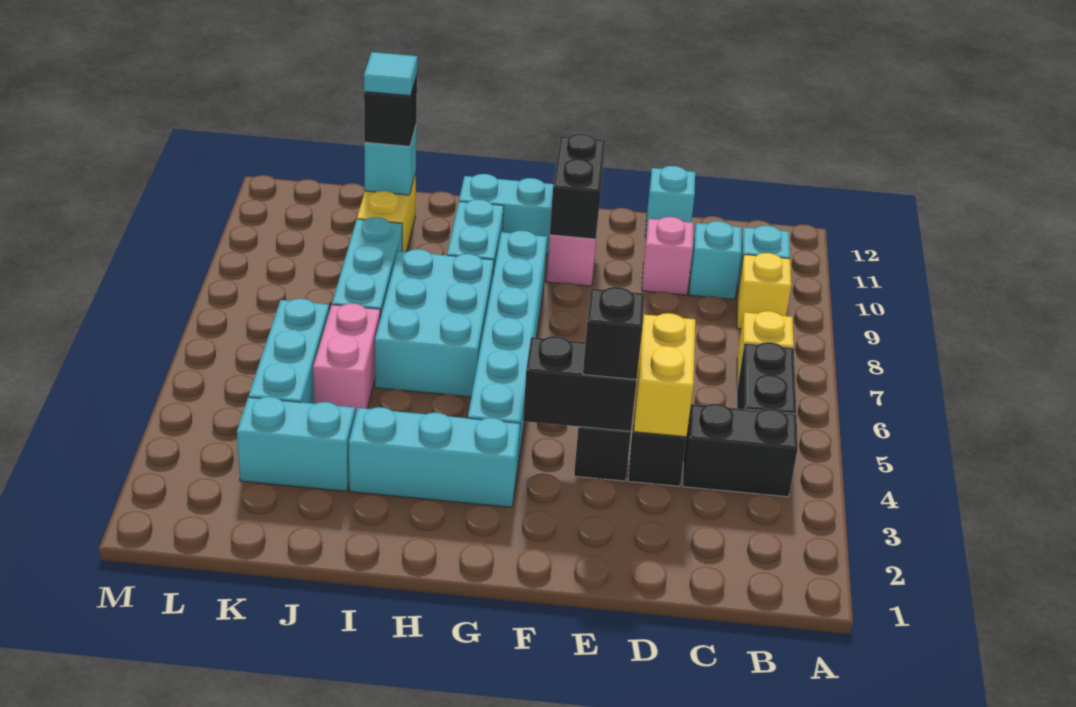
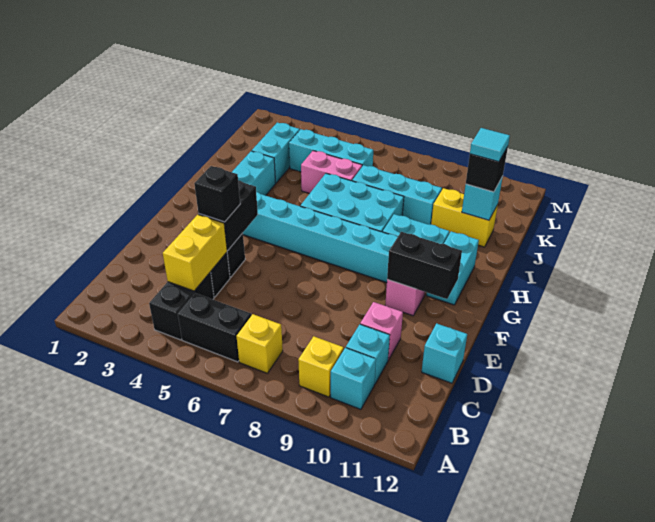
yellow brick D4:D5 level 2 -> yellow brick C4:D4 level 2

